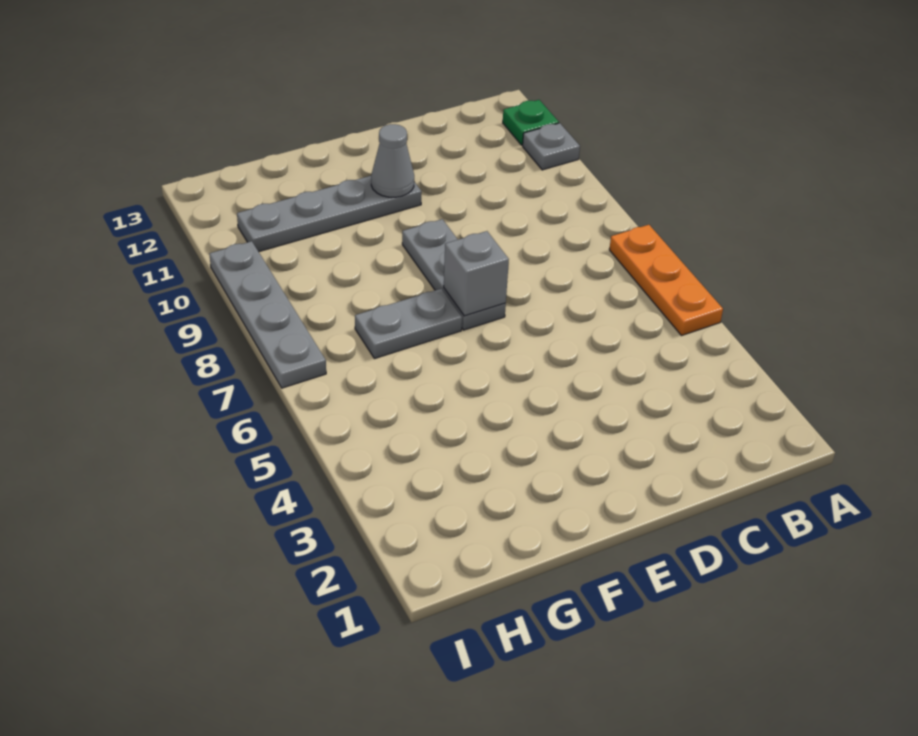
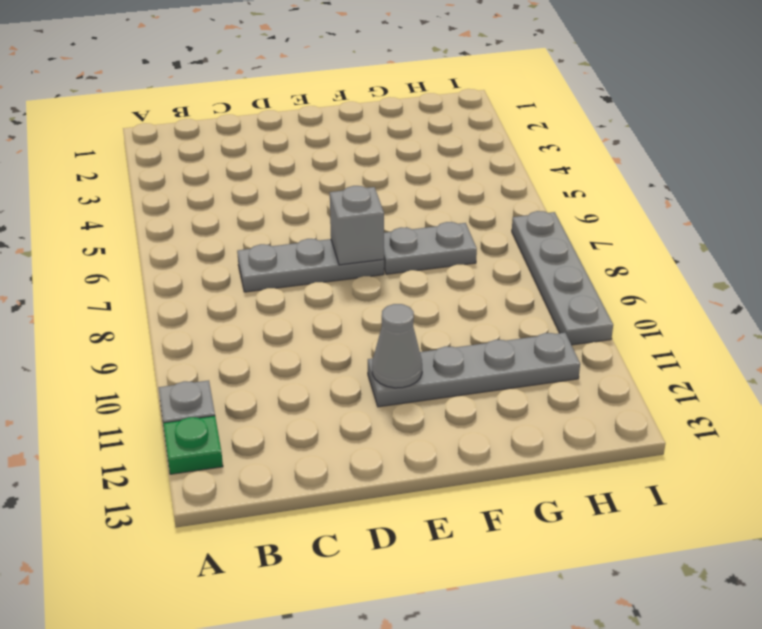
orange plate A5:A7 level 1 -> none
grey plate E7:E9 level 1 -> grey plate C7:E7 level 1

